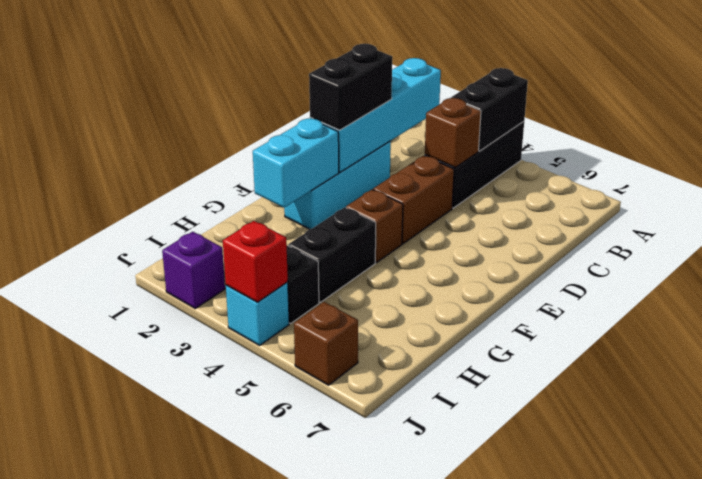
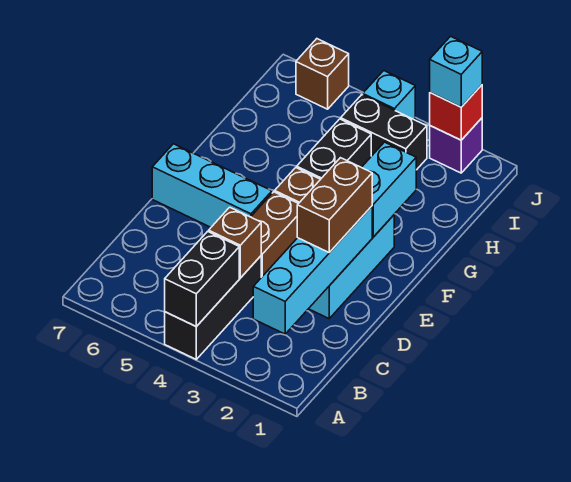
black brick D2:E2 level 3 -> brown brick D2:E2 level 3
none -> cyan brick E5:E7 level 1
none -> cyan brick J2 level 3
red brick J4 level 2 -> red brick J2 level 2

